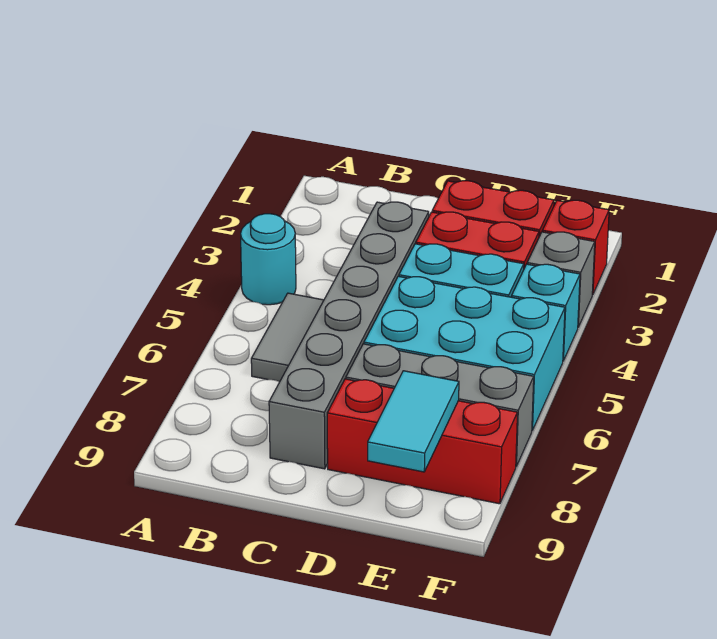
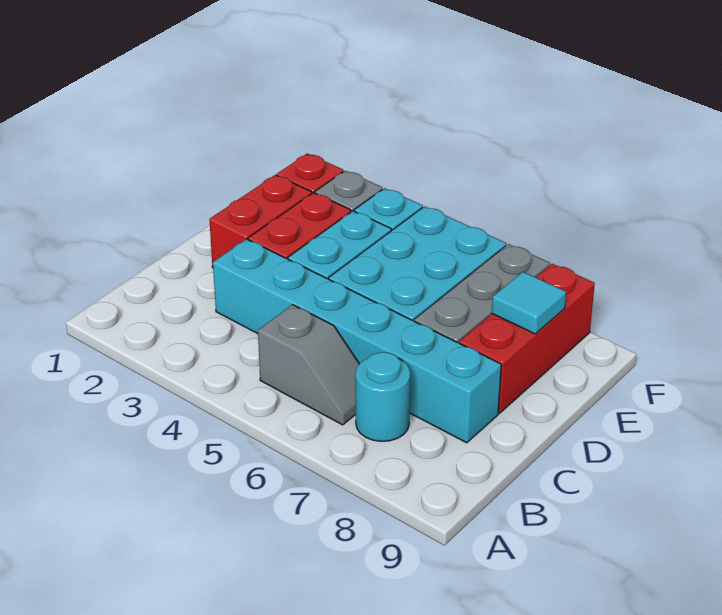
cyan round brick A4 level 1 -> cyan round brick B7 level 1
grey tile B5:B6 level 1 -> grey slope B5:B6 level 1 top 5
grey brick C3:C8 level 1 -> cyan brick C3:C8 level 1
cyan tile E8:E9 level 2 -> cyan tile E8 level 2

